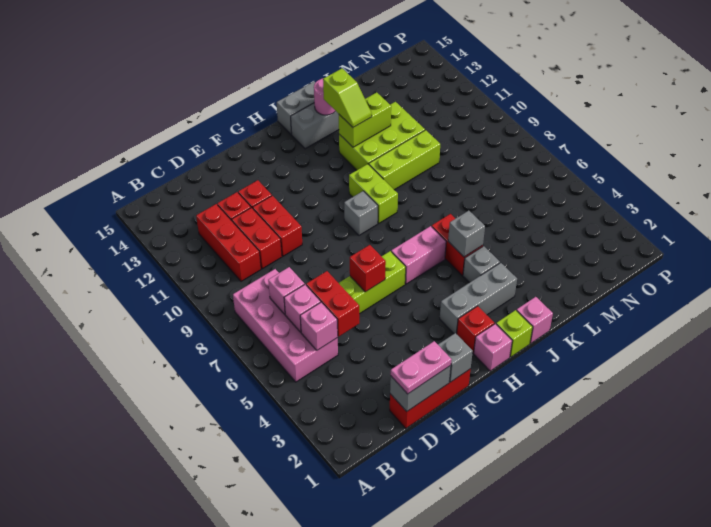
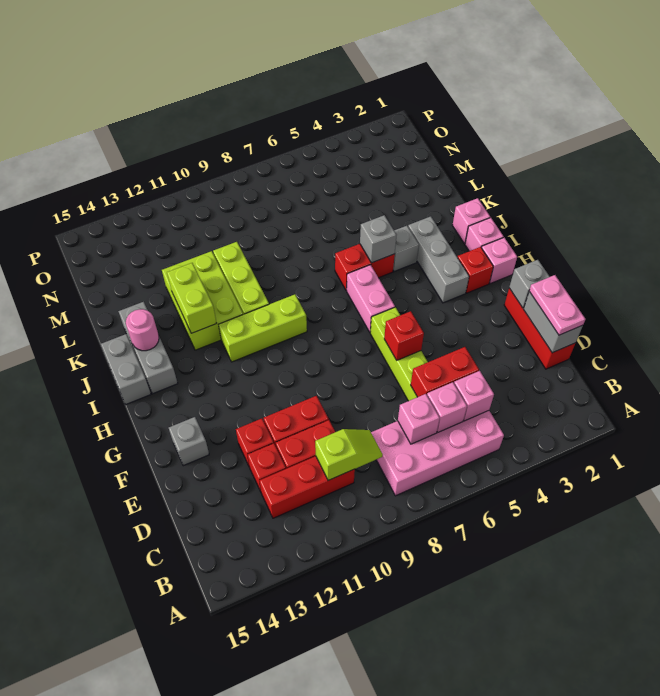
grey brick H9 level 1 -> grey brick F14 level 1
lime brick I1 level 1 -> pink brick I1 level 1
lime brick I9:I10 level 1 -> lime brick I9:I11 level 1
lime slope J12:J13 level 3 top 13 -> lime slope C9:C10 level 2 top 10

